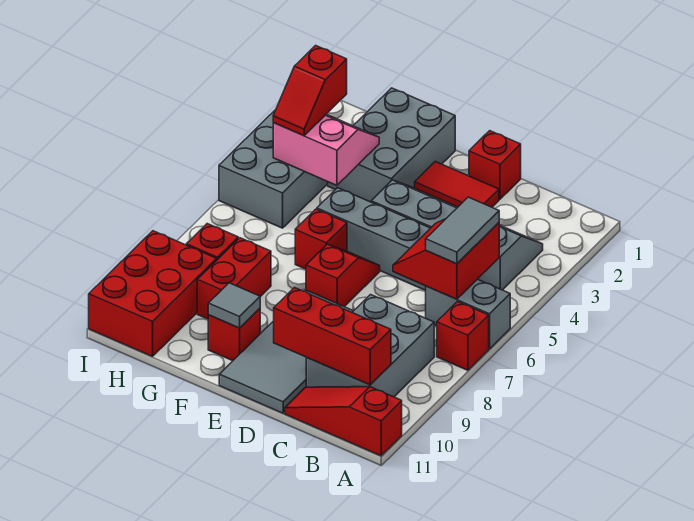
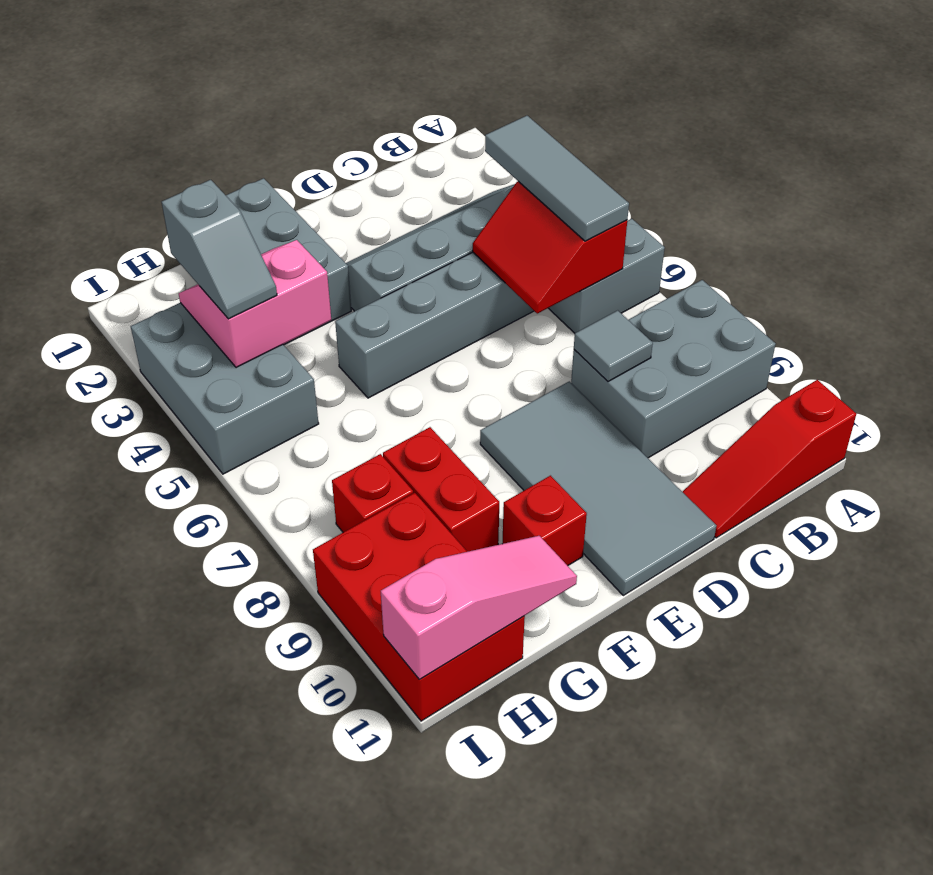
red brick A7 level 1 -> none
grey tile B5:B6 level 3 -> grey tile B4:B6 level 3
grey brick B8:C10 level 1 -> grey brick A8:C9 level 1
red brick B10:D10 level 2 -> none
red brick D1 level 1 -> none
red tile D2:E2 level 1 -> none
red slope E6:E7 level 1 top 7 -> none
red brick F6 level 1 -> none
grey tile F10 level 2 -> grey tile C8 level 2
none -> pink slope G11:I11 level 2 top I
red slope H3:H4 level 3 top 3 -> grey slope H3:H4 level 3 top 3

